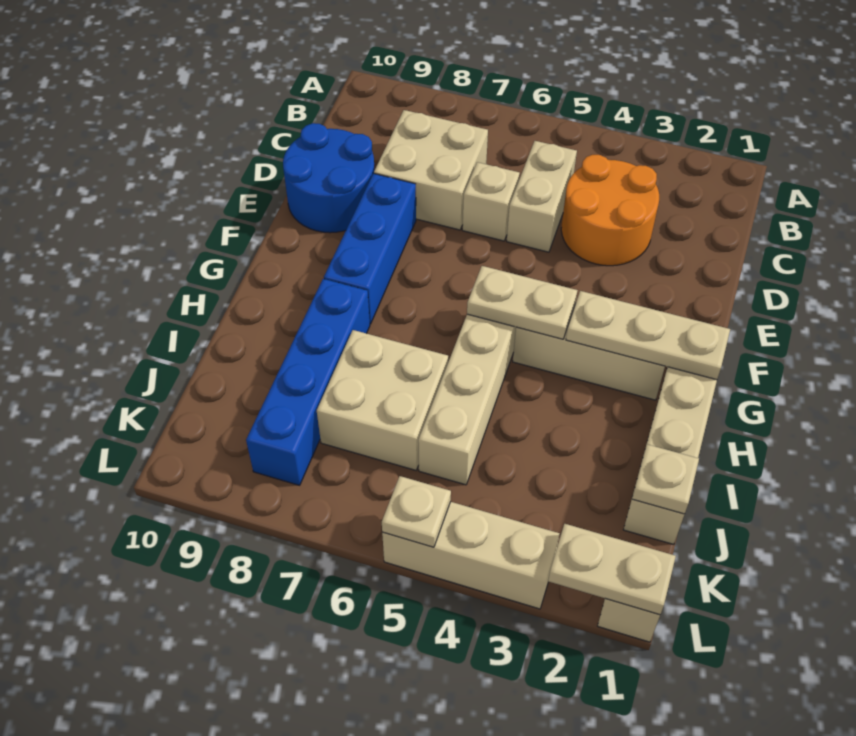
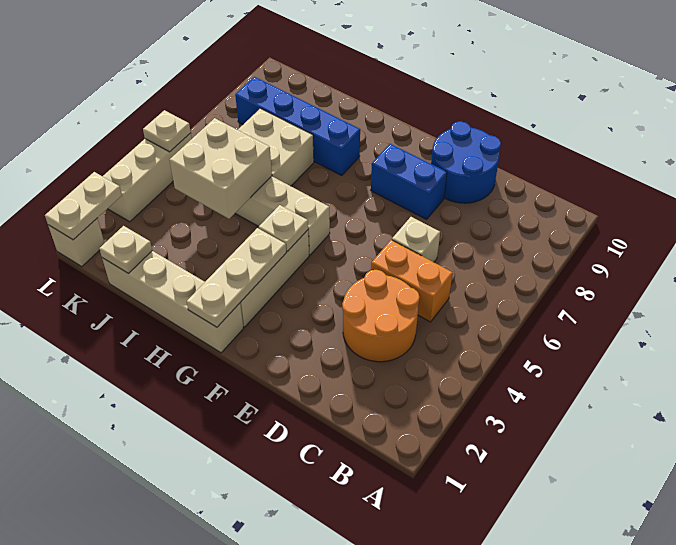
tan brick C5:D5 level 1 -> orange brick C5:D5 level 1
tan brick C7:D8 level 1 -> tan brick I4:J5 level 2
blue brick E8:G8 level 1 -> blue brick E8:F8 level 1
tan plate G4:G5 level 2 -> tan plate G4 level 2

